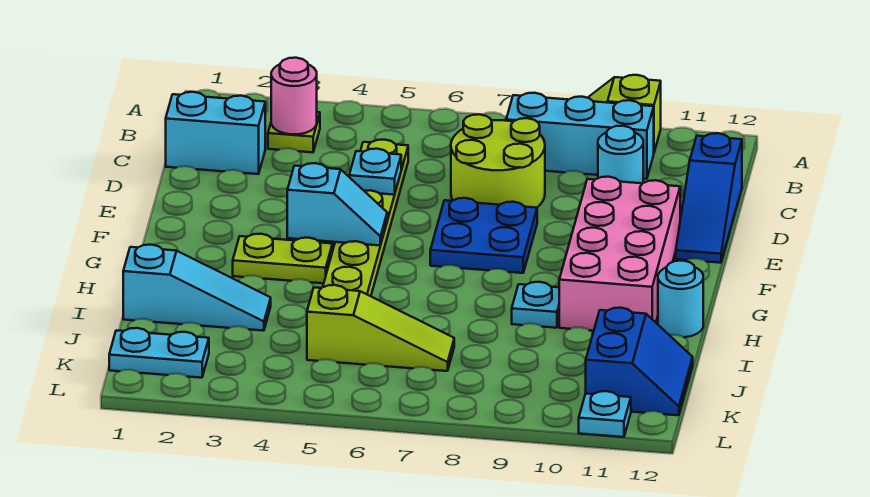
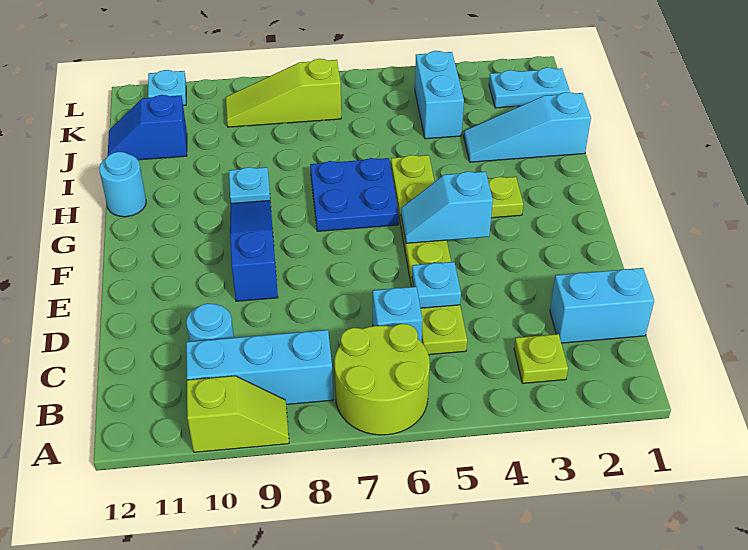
pink round brick B3 level 2 -> none
none -> cyan brick C6 level 1
lime round brick C7:D8 level 1 -> lime round brick A6:B7 level 1
blue slope C12:E12 level 1 top C -> blue slope E9:G9 level 1 top E
blue plate E7:F8 level 1 -> blue plate G6:H7 level 1
pink brick E10:H11 level 1 -> none
none -> cyan brick J4:K4 level 1
lime slope J5:J7 level 1 top 5 -> lime slope K7:K9 level 1 top 7
blue slope J11:K12 level 1 top 11 -> blue slope J11:J12 level 1 top 11

